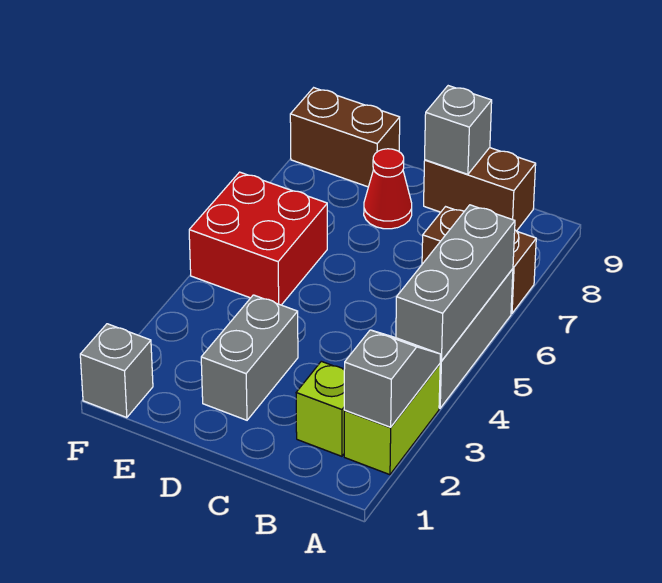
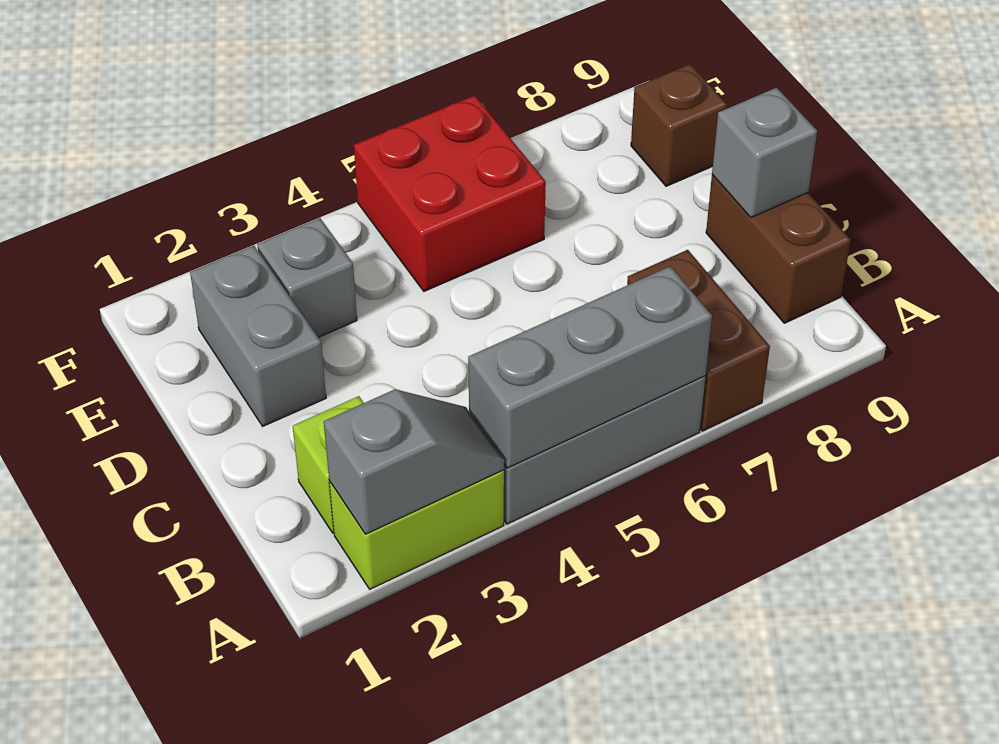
grey brick D2:D3 level 1 -> grey brick D2:E2 level 1
red cone D8 level 1 -> none
brown brick E9:F9 level 1 -> brown brick E9 level 1
grey brick F1 level 1 -> grey brick E3 level 1

